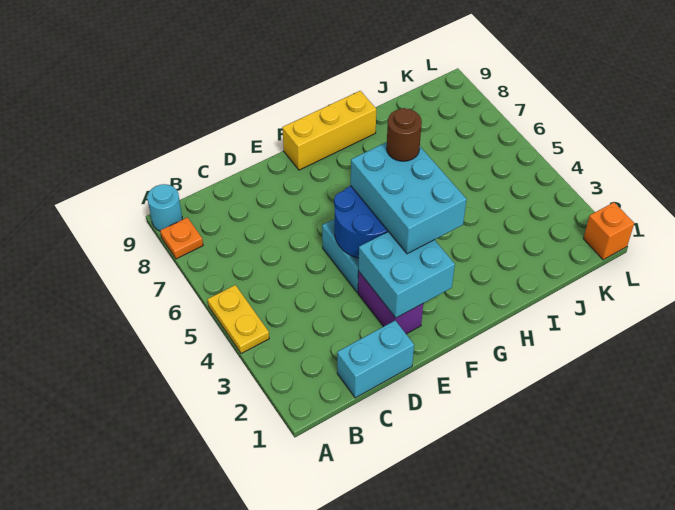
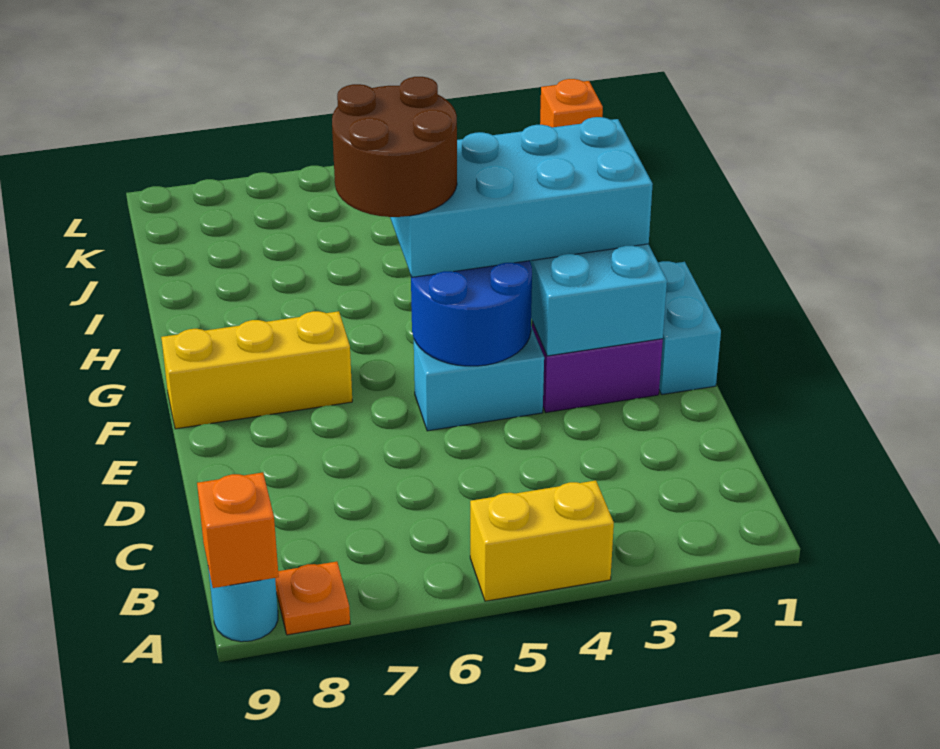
yellow plate A4:A5 level 1 -> yellow brick A4:A5 level 1
none -> orange brick A9 level 2
cyan brick C1:D1 level 1 -> cyan brick E1:F1 level 1
cyan brick F3:G5 level 3 -> cyan brick F2:G5 level 3
yellow brick F9:H9 level 1 -> yellow brick F7:F9 level 1
brown round brick G5 level 4 -> brown round brick F5:G6 level 4

